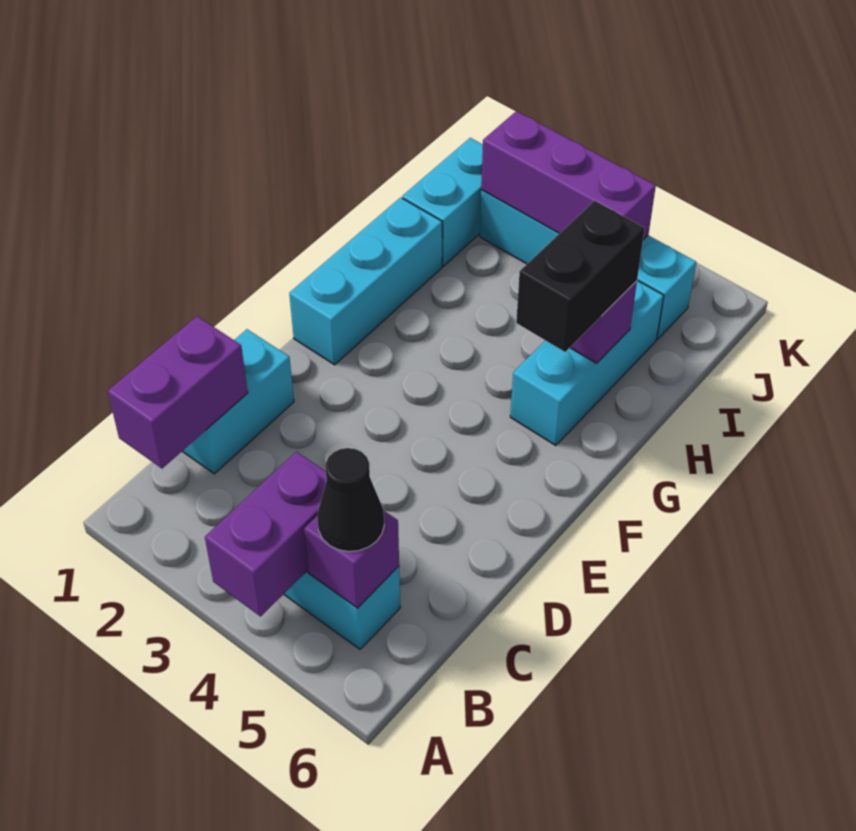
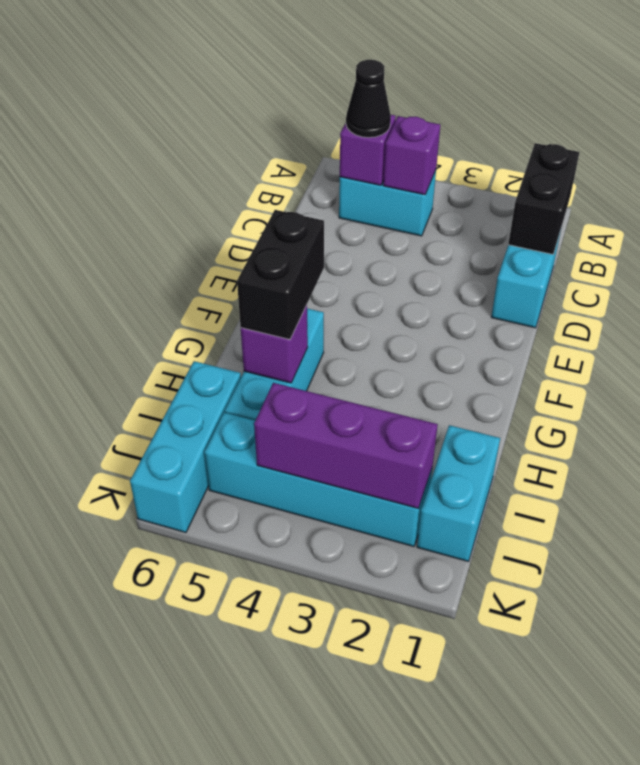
purple brick A4:B4 level 2 -> purple brick B4 level 2
purple brick B1:C1 level 2 -> black brick B1:C1 level 2
cyan brick F1:H1 level 1 -> cyan brick I6:K6 level 1

